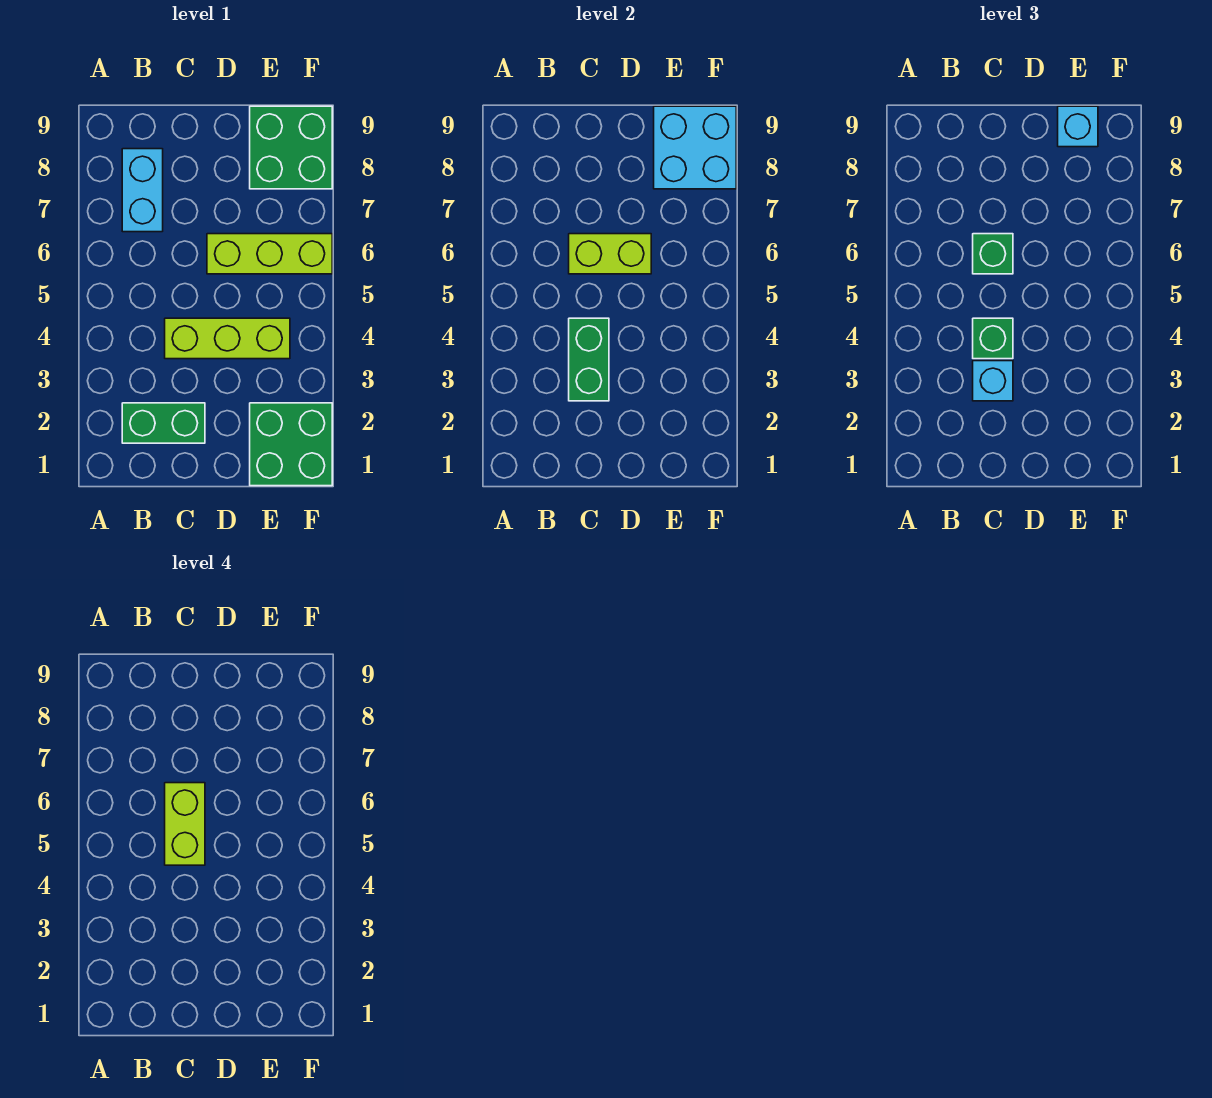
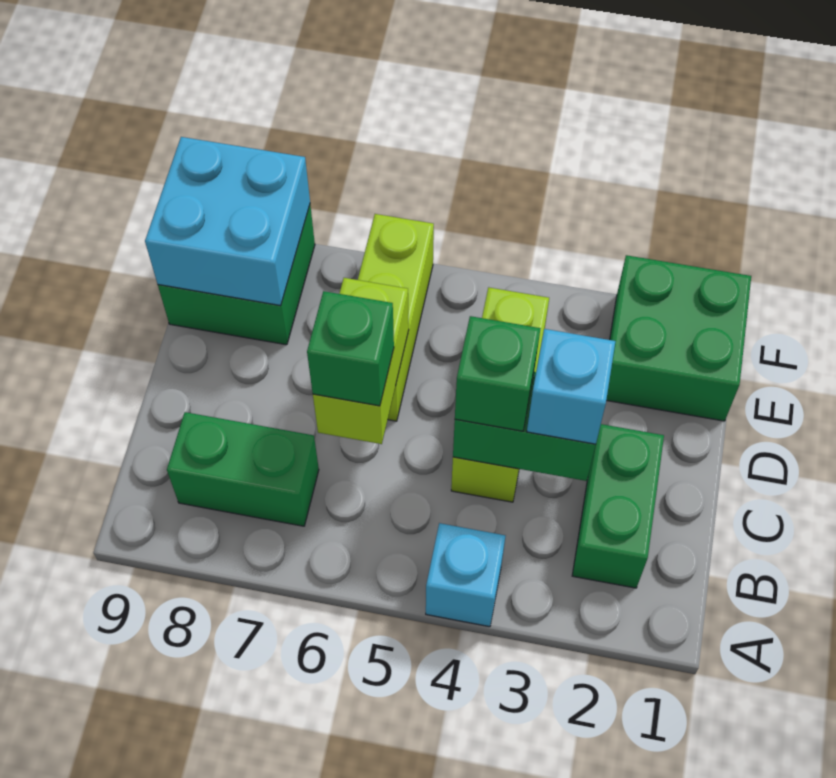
cyan brick B7:B8 level 1 -> green brick B7:B8 level 1
lime brick C5:C6 level 4 -> none
cyan brick E9 level 3 -> cyan brick A4 level 1

